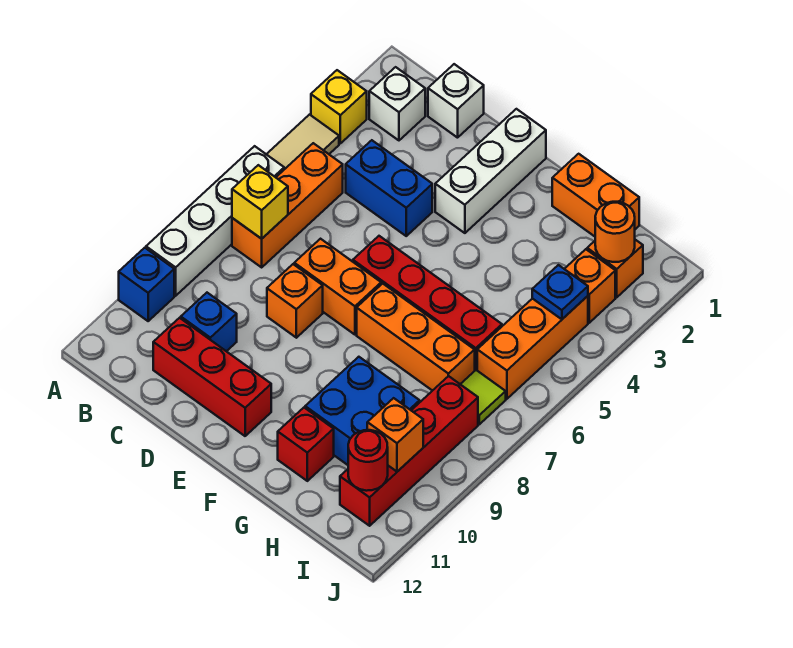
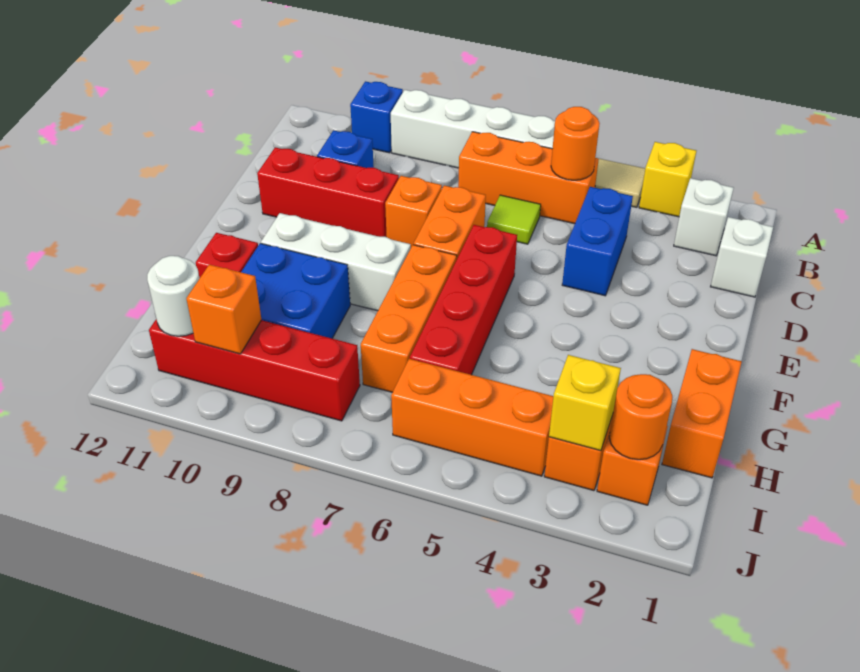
none -> orange round brick B5 level 2
yellow brick B7 level 2 -> yellow brick I3 level 2
red brick C11:E11 level 1 -> red brick D9:D11 level 1
white brick E1:E3 level 1 -> white brick F8:F10 level 1
blue plate I4 level 2 -> none
lime tile I7 level 1 -> lime tile C6 level 1
red round brick I11 level 2 -> white round brick I11 level 2

